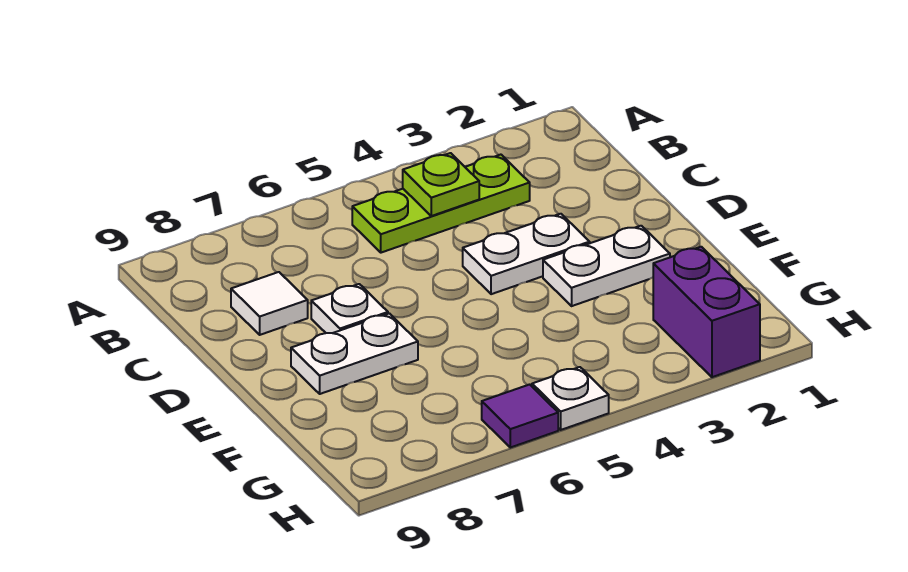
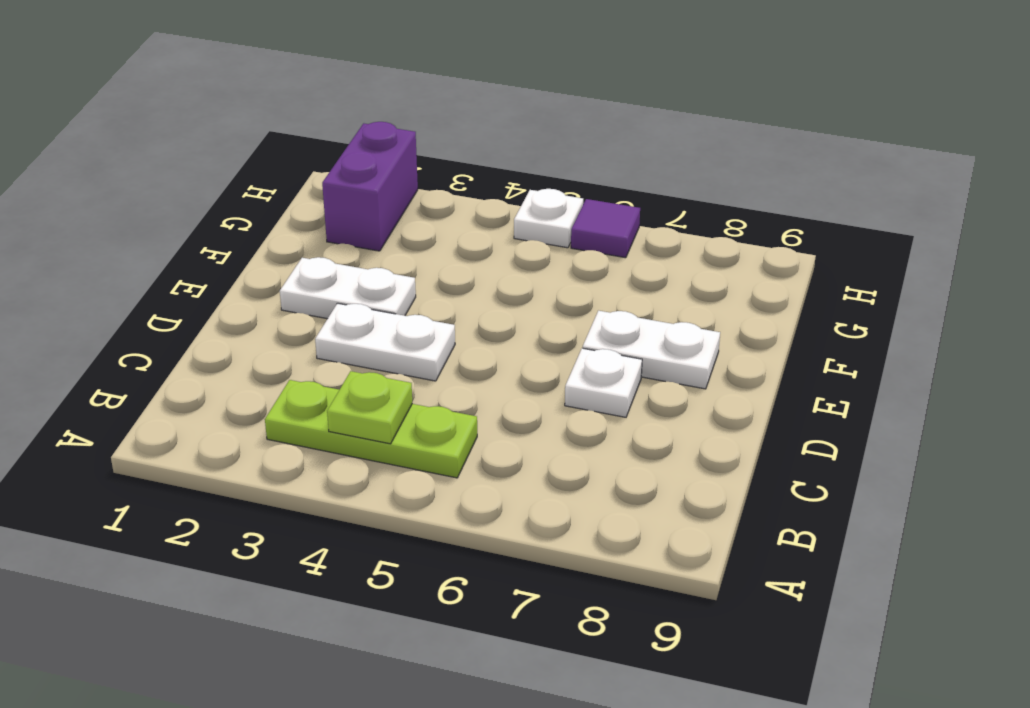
white tile C8 level 1 -> none

